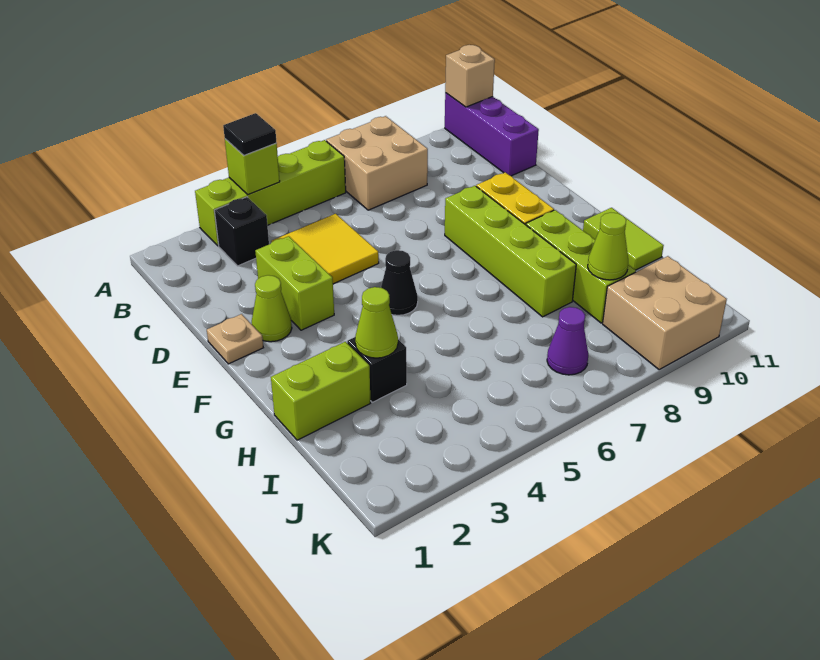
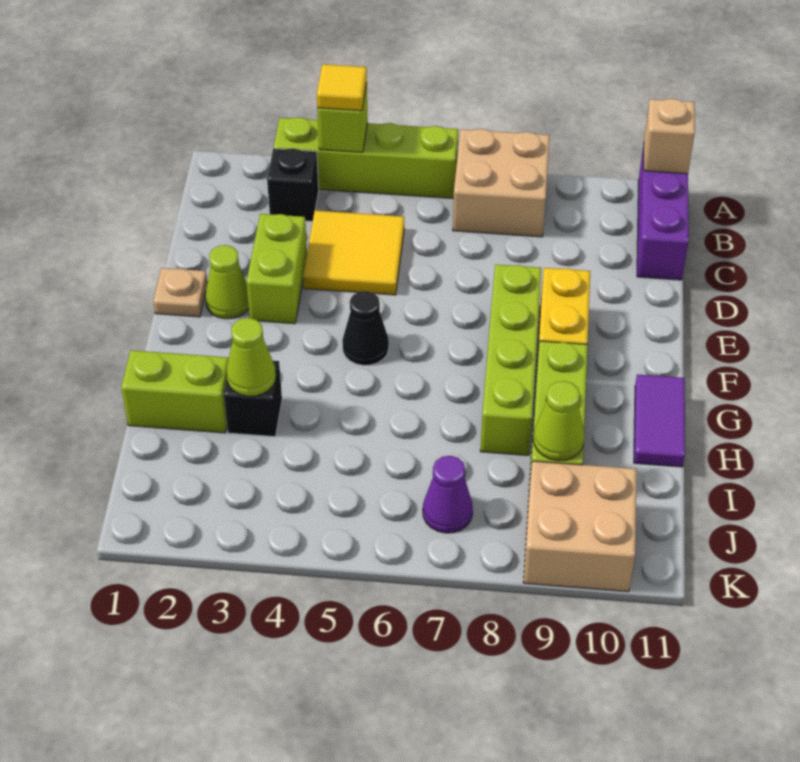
black tile A4 level 3 -> yellow tile A4 level 3
lime tile G11:H11 level 1 -> purple tile G11:H11 level 1

